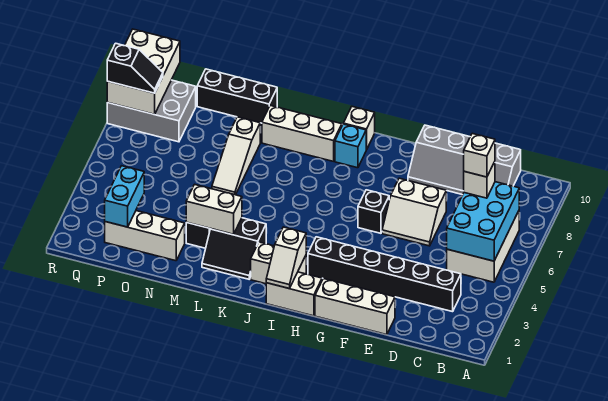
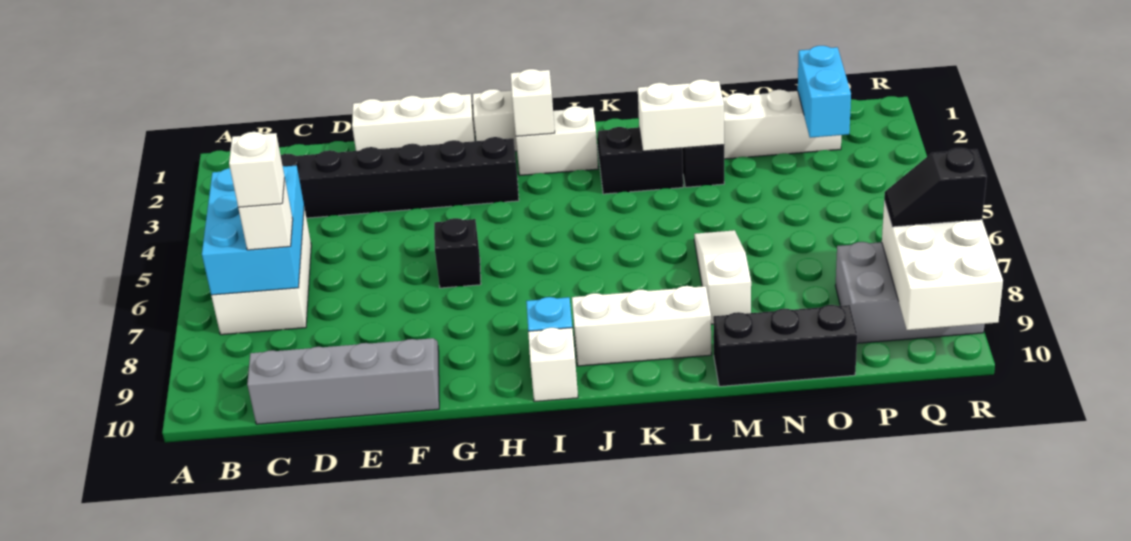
white slope E6:F7 level 1 top 7 -> none

